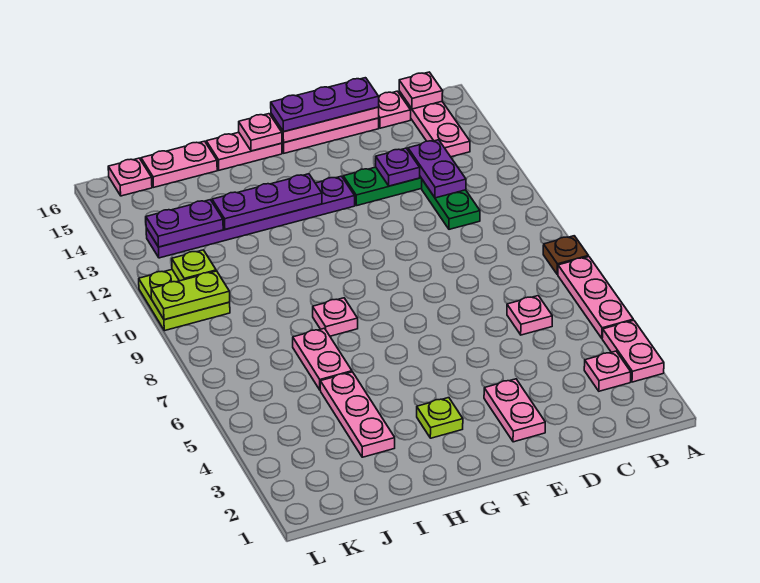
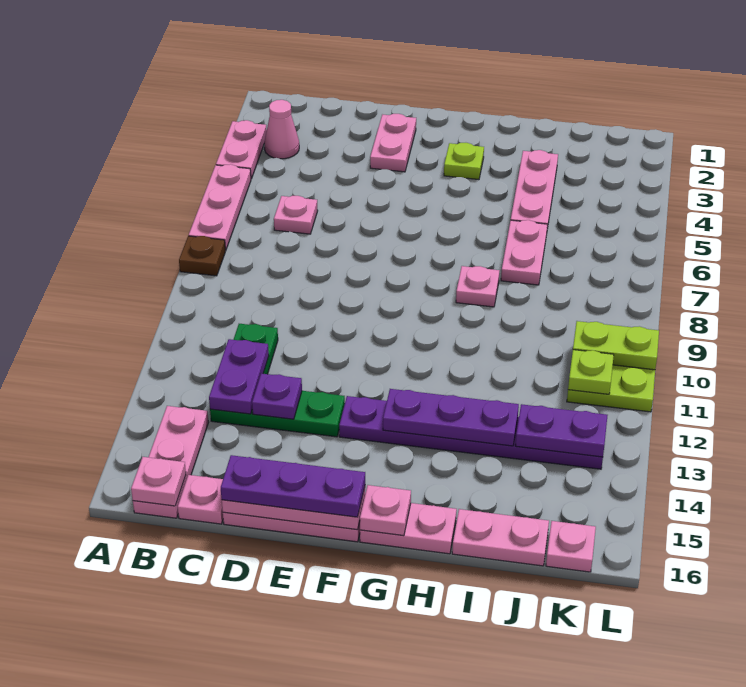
pink plate B3 level 1 -> pink cone B3 level 1

